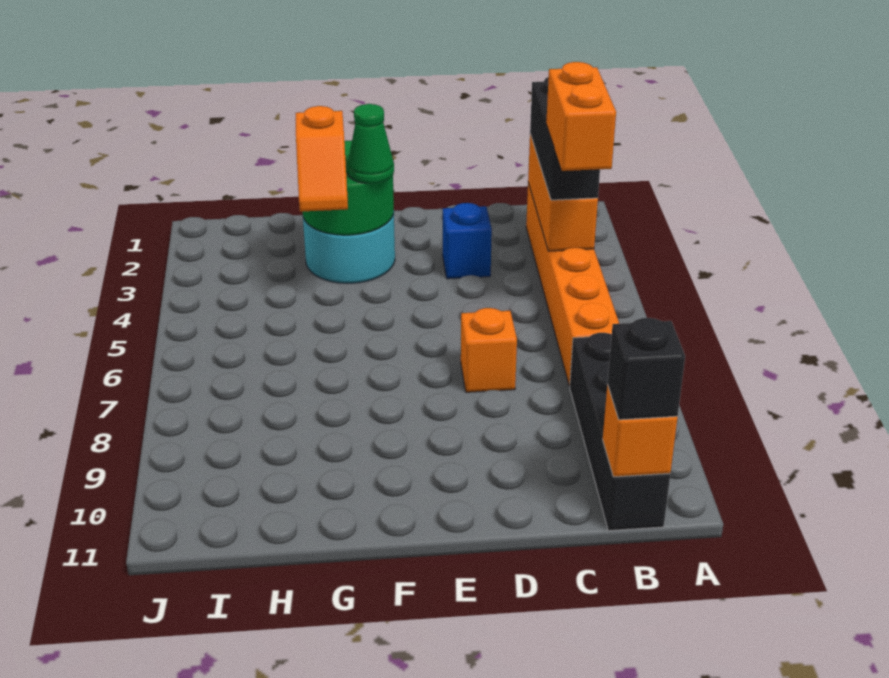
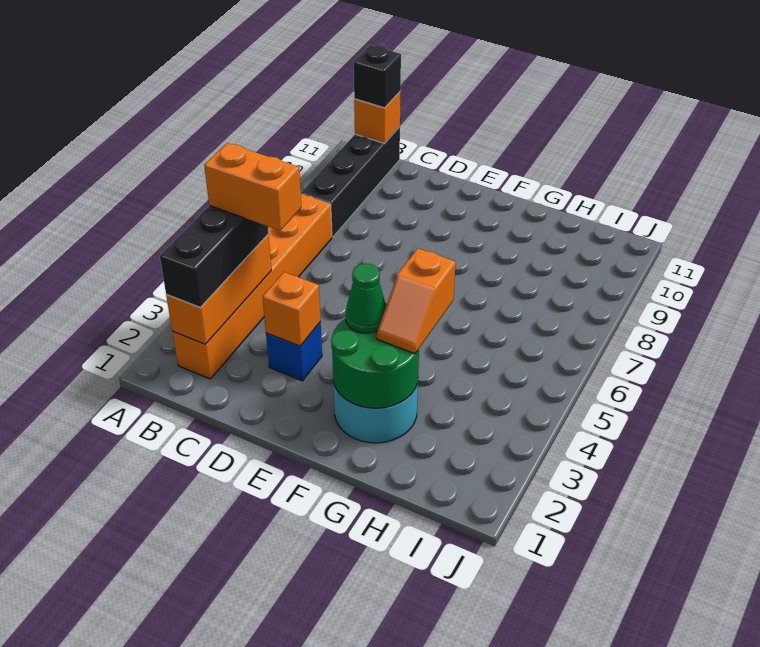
orange brick B4:B5 level 4 -> orange brick B4:C4 level 4
orange brick D7 level 1 -> orange brick D3 level 2
orange slope G3:G4 level 3 top 3 -> orange slope G3:G4 level 3 top 4

